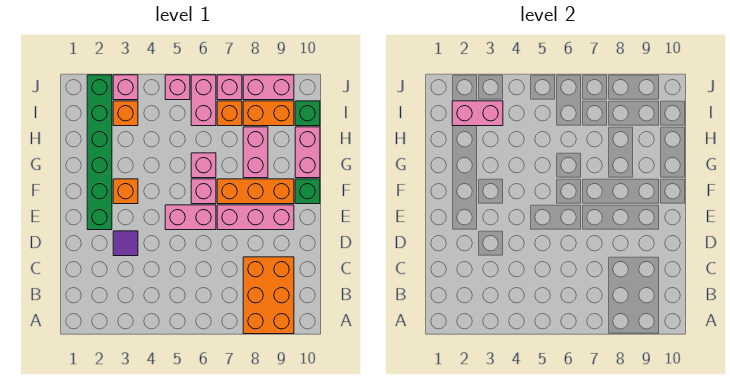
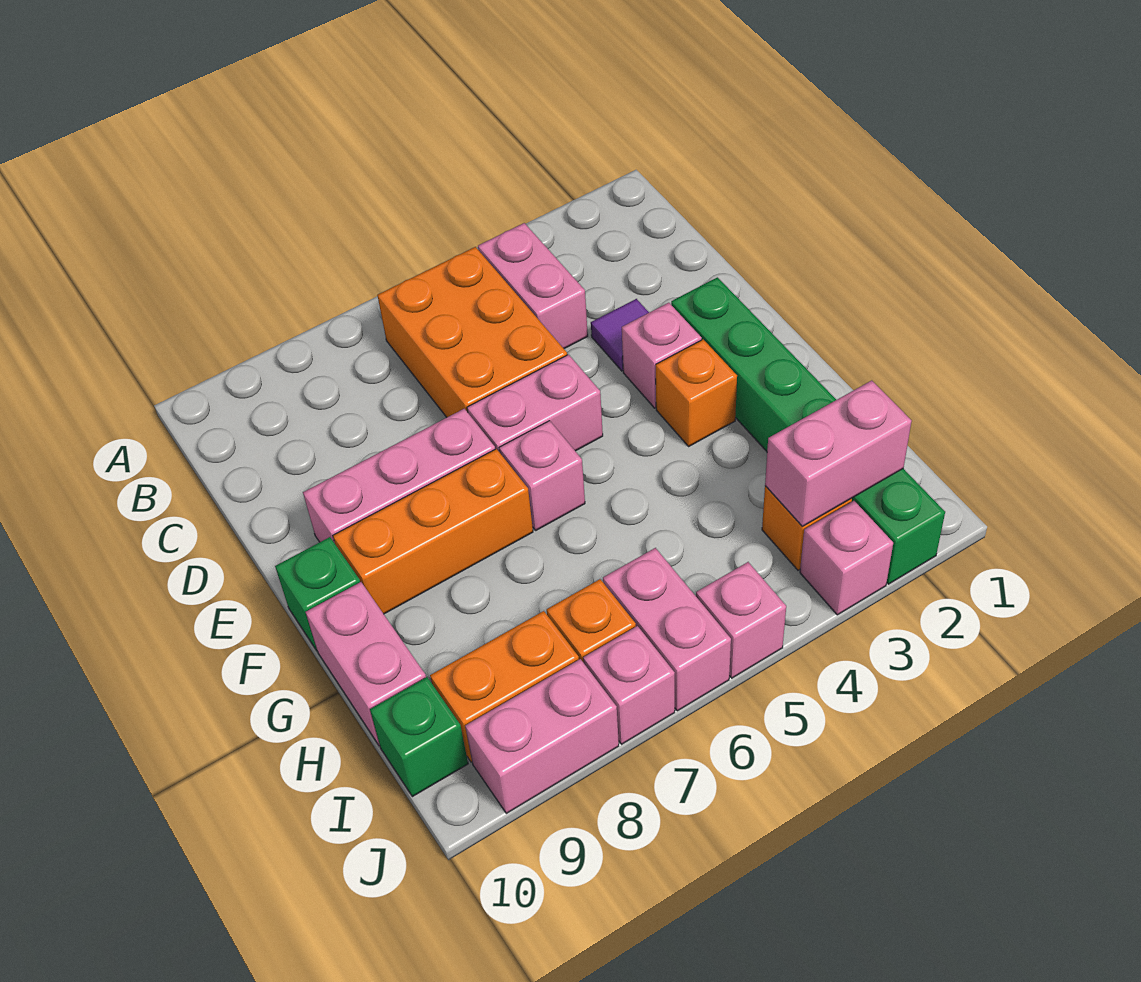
orange brick A8:C9 level 1 -> orange brick B5:D6 level 1
pink brick G6 level 1 -> pink brick E3 level 1
pink brick G8:H8 level 1 -> pink brick B4:C4 level 1

